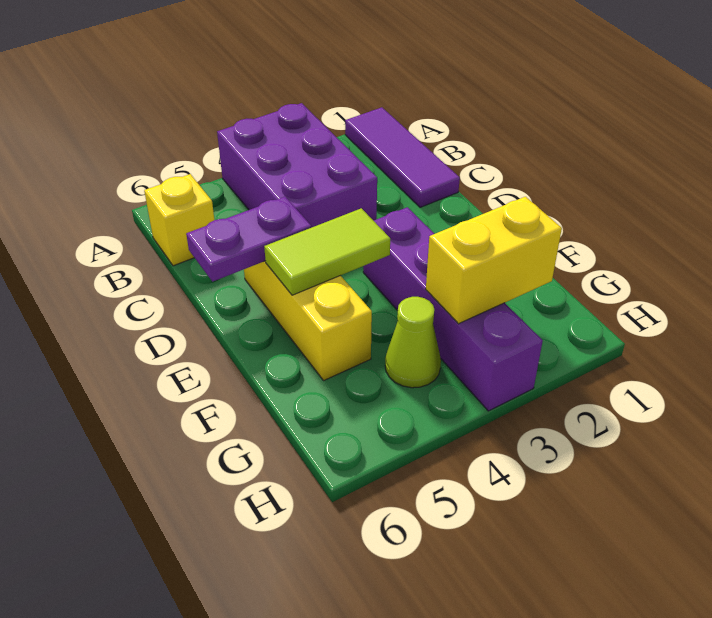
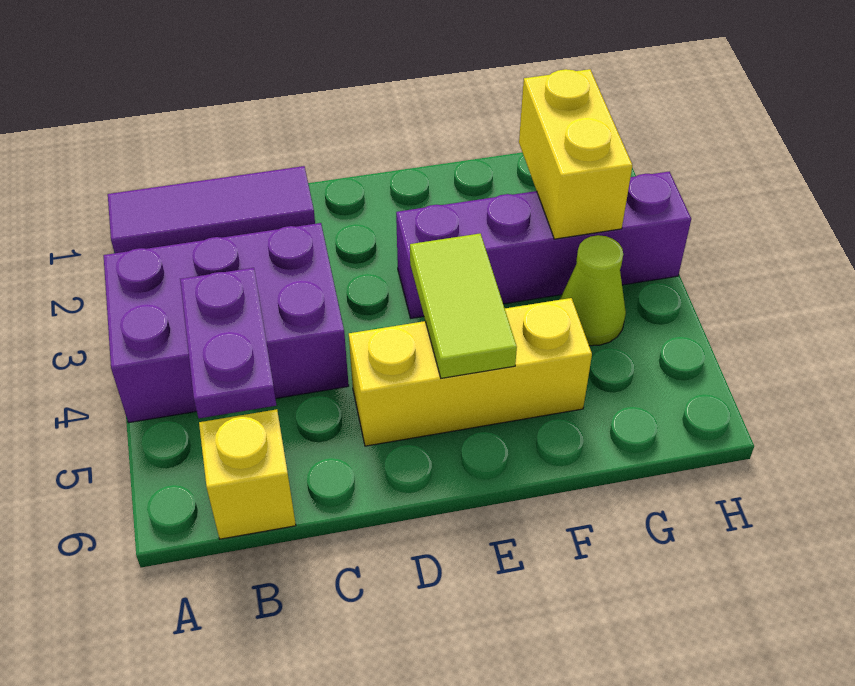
purple plate D5:D6 level 2 -> purple plate B4:B5 level 2

